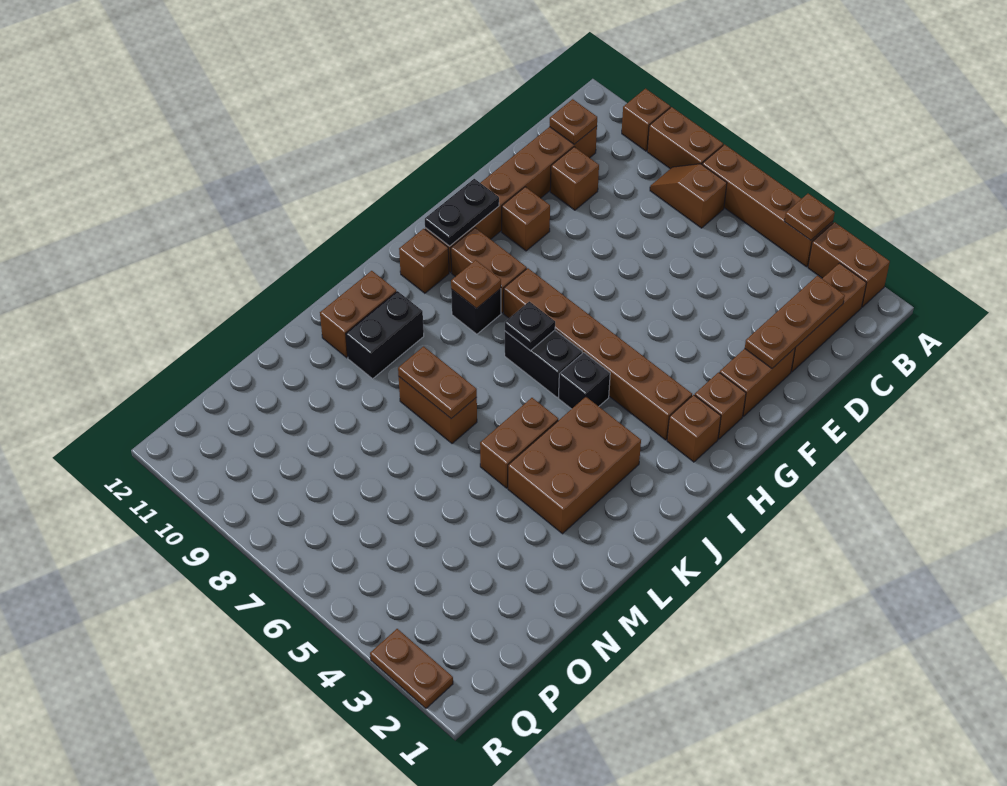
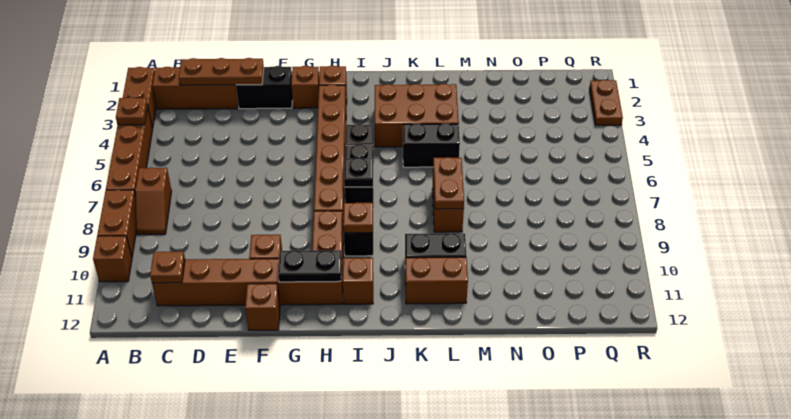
brown brick D10 level 1 -> brown brick F12 level 1
brown brick E2:F2 level 1 -> black brick E2:F2 level 1
brown brick K5:L5 level 1 -> black brick K5:L5 level 1

